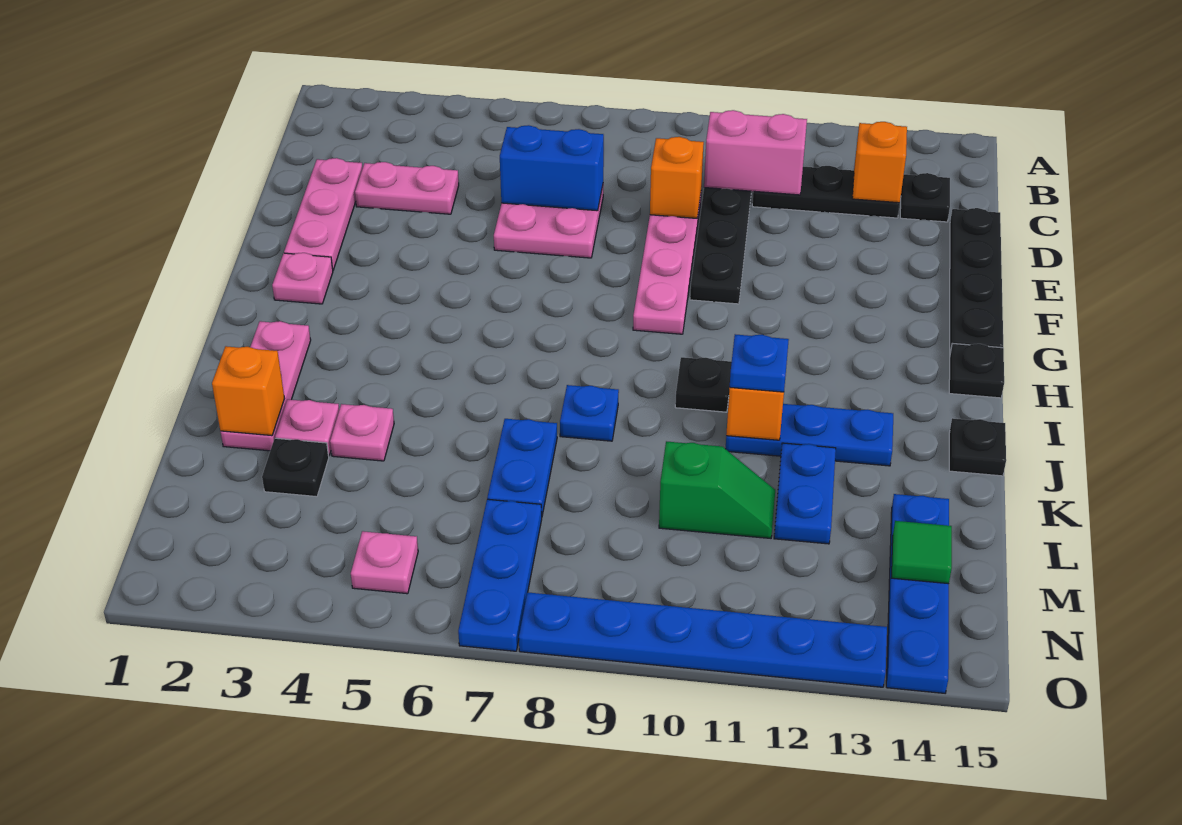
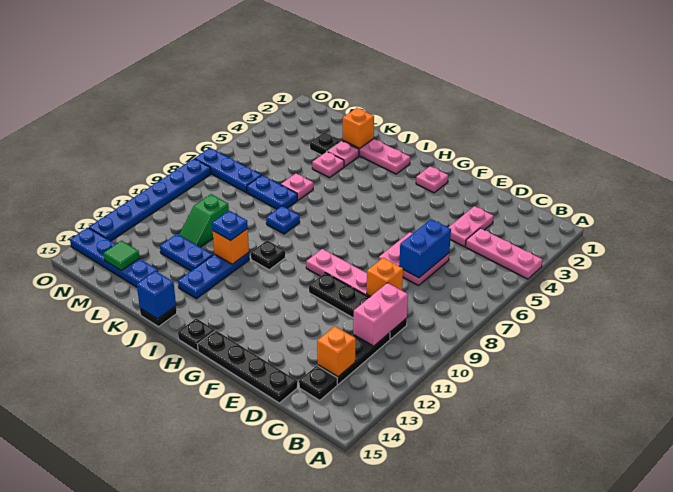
pink plate D2:F2 level 1 -> pink plate A4:C4 level 1
none -> blue brick J15 level 2
pink plate N5 level 1 -> pink plate K6 level 1

